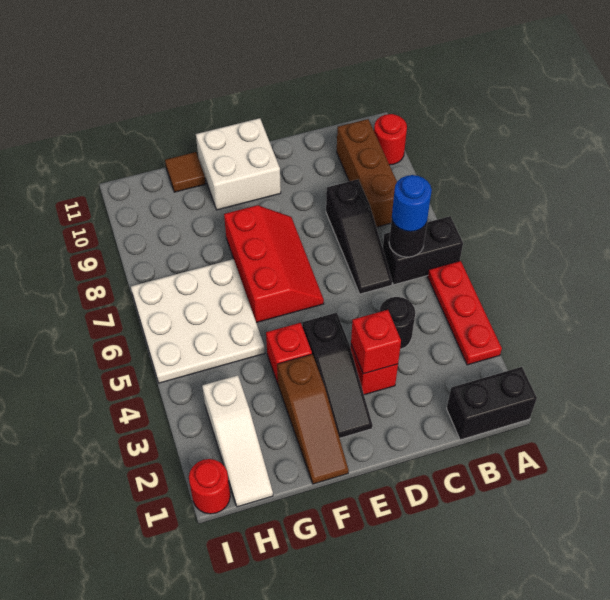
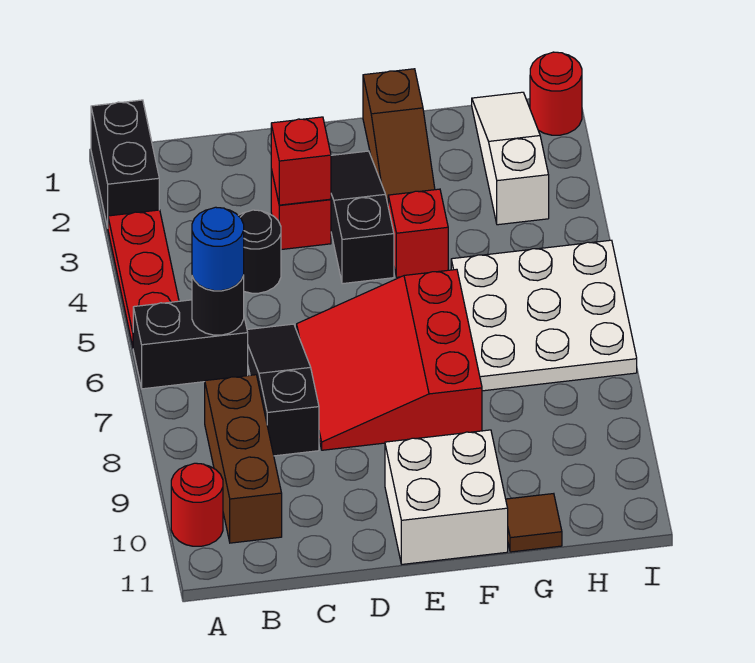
black brick A1:B1 level 1 -> black brick A1:A2 level 1
red slope E6:F8 level 1 top F -> red slope D6:F8 level 1 top F
brown slope F1:F3 level 1 top 3 -> brown slope F1:F3 level 1 top 1

